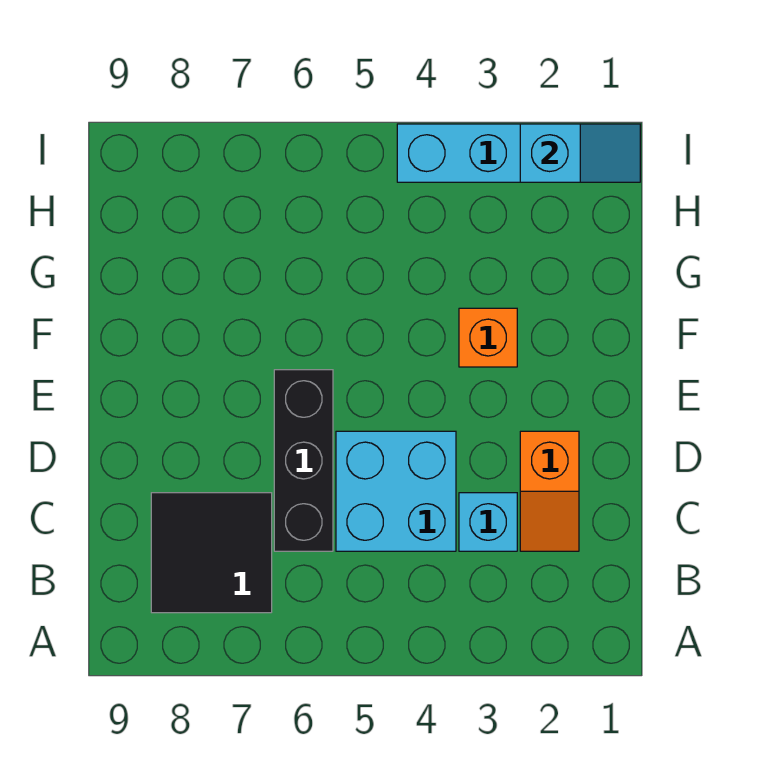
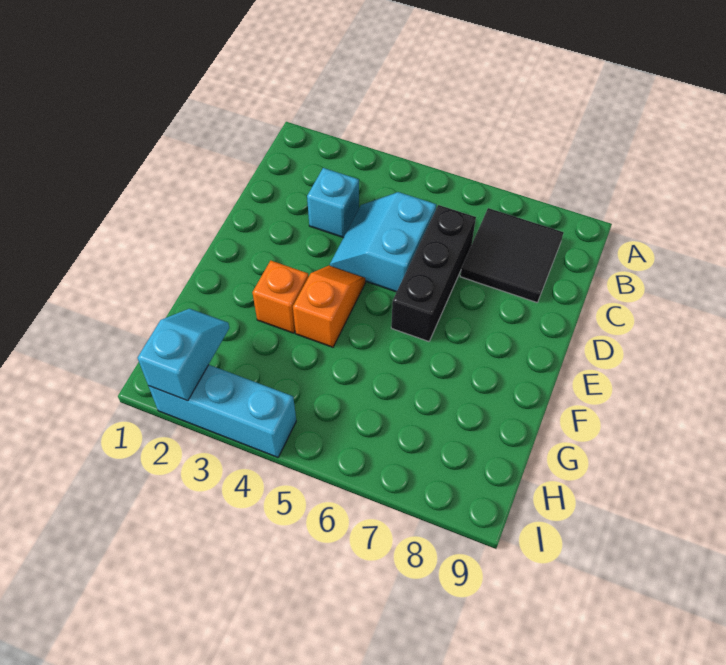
orange slope C2:D2 level 1 top D -> orange slope E4:F4 level 1 top F
cyan brick C4:D5 level 1 -> cyan slope C4:D5 level 1 top 5
cyan slope I1:I2 level 2 top 2 -> cyan slope H2:I2 level 2 top I

